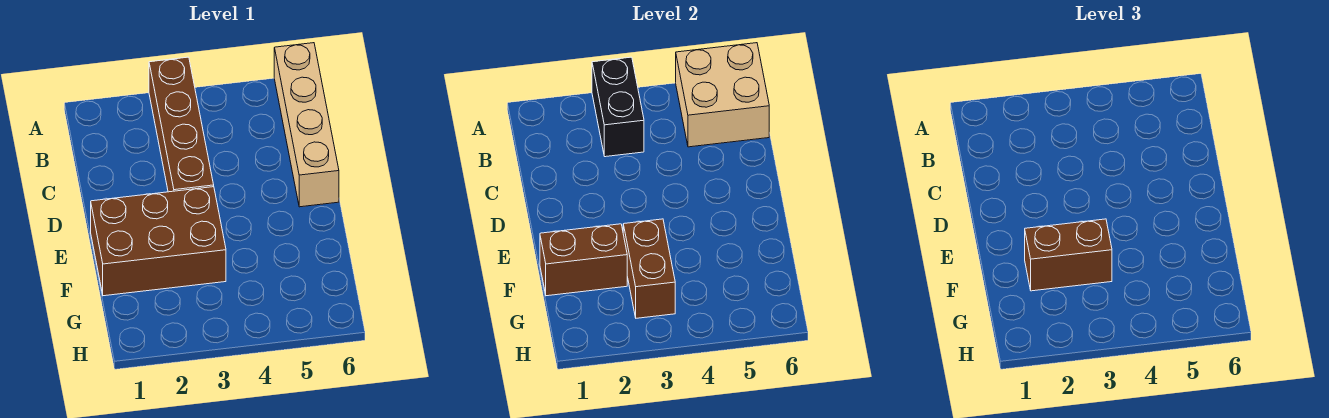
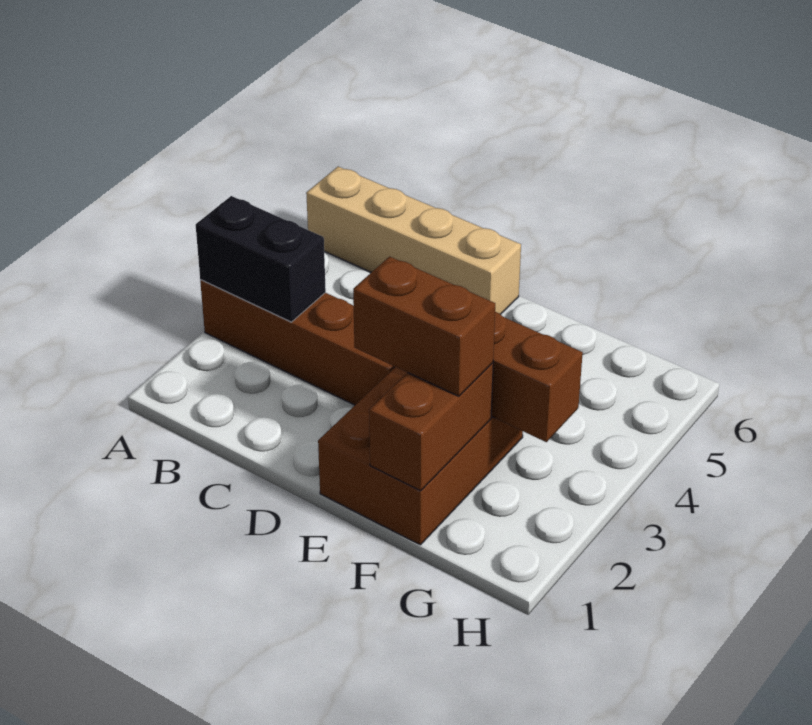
tan brick A5:B6 level 2 -> none
brown brick F2:F3 level 3 -> brown brick E2:F2 level 3

